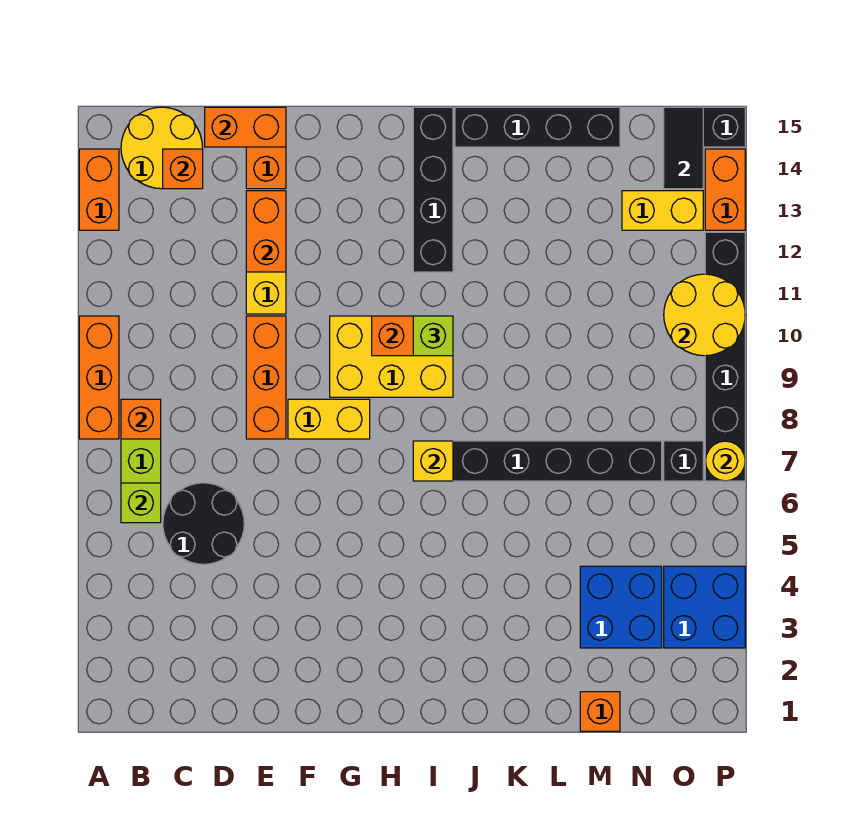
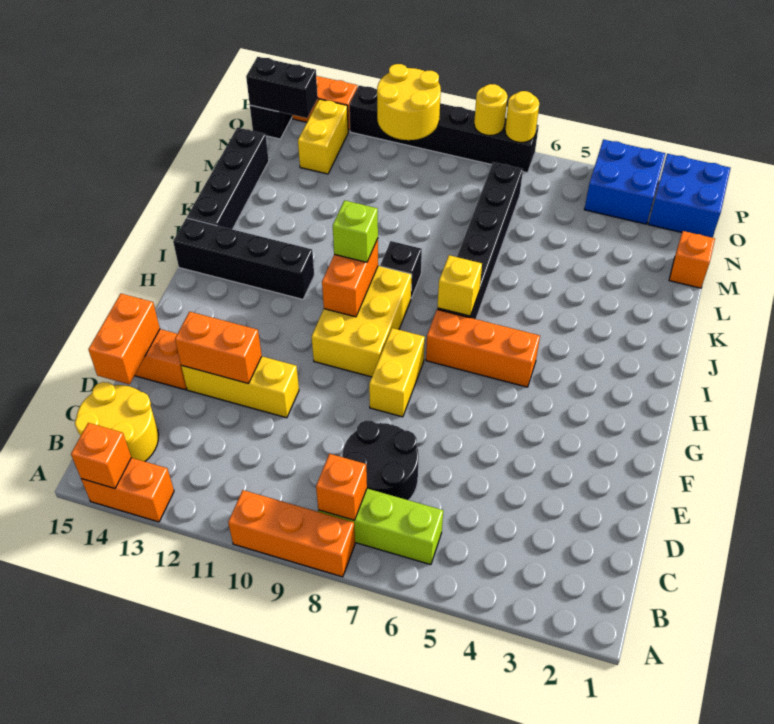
lime brick B6 level 2 -> none
black round brick C5:D6 level 1 -> black round brick C7:D8 level 1
orange brick C14 level 2 -> orange brick A14 level 2
orange brick E8:E10 level 1 -> orange brick H5:H7 level 1
blue brick M3:N4 level 1 -> blue brick O1:P2 level 1
black brick O7 level 1 -> black brick J9 level 1
black tile O14:O15 level 2 -> black brick O14:O15 level 2
none -> yellow round brick P8 level 2

